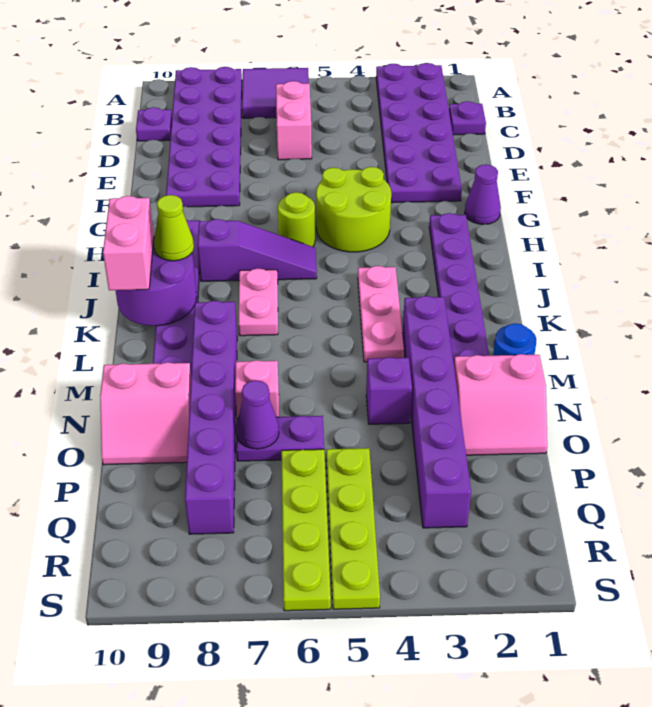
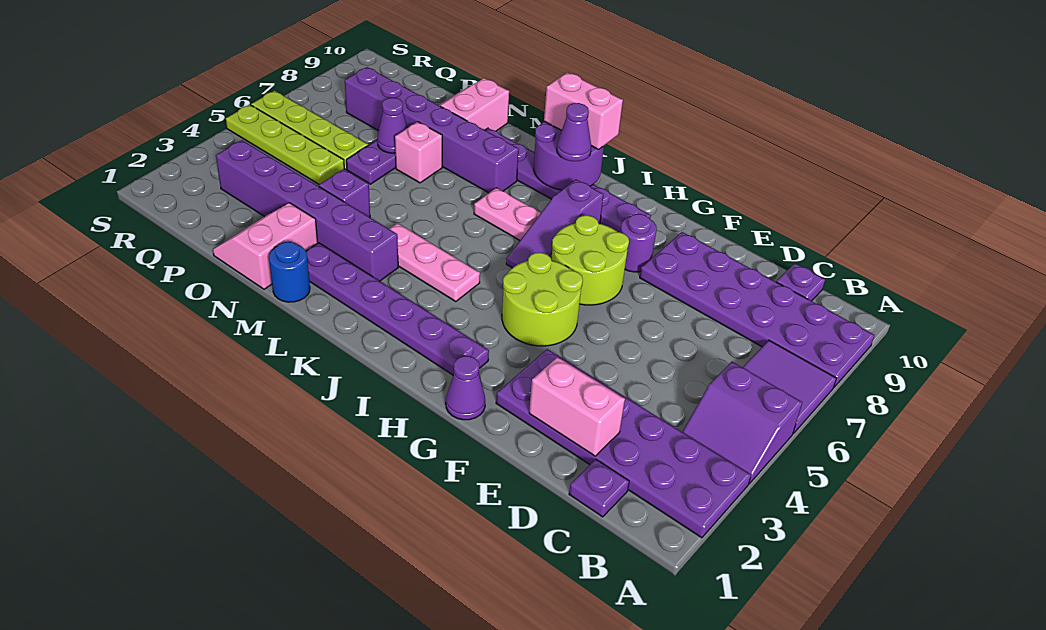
none -> purple slope A4:B5 level 1 top 5
pink brick C6:D6 level 1 -> pink brick D2:E2 level 2
none -> purple round brick G8 level 1
lime round brick H6 level 1 -> lime round brick G6:H7 level 1
lime cone J9 level 3 -> purple cone J9 level 3

